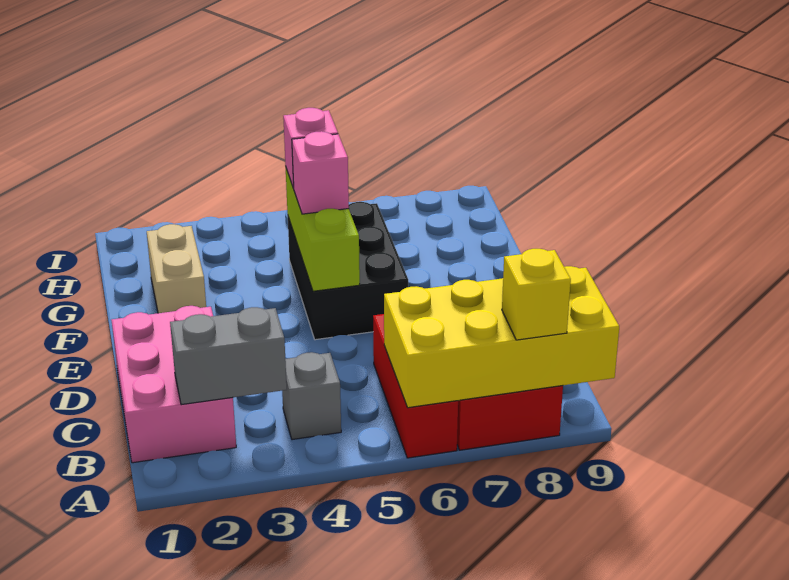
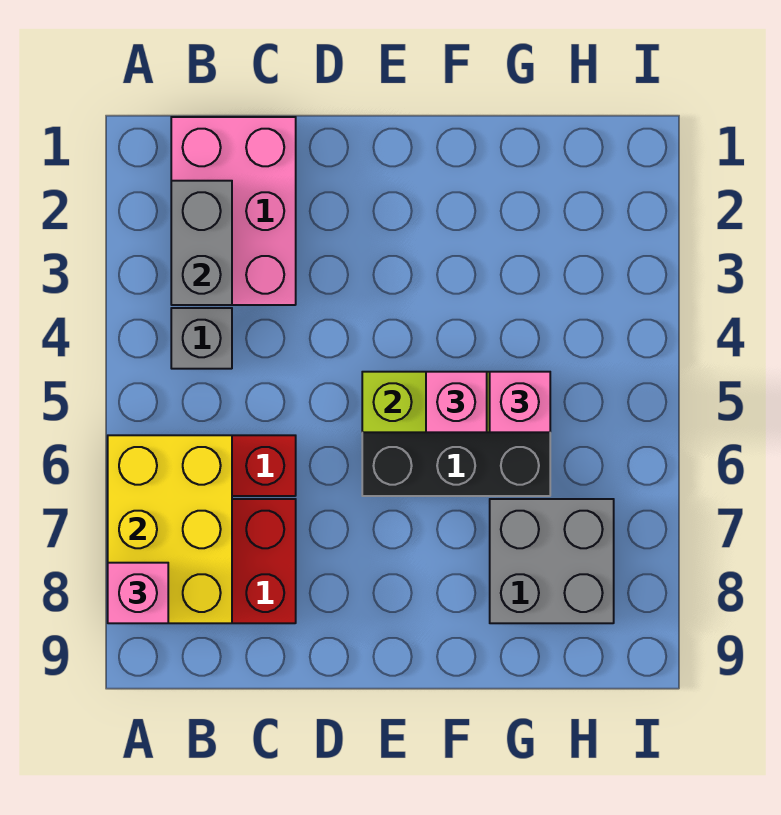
yellow brick A6:B9 level 2 -> yellow brick A6:B8 level 2
yellow brick A8 level 3 -> pink brick A8 level 3
pink brick B1:D2 level 1 -> pink brick B1:C3 level 1
tan brick F2:G2 level 1 -> none
none -> grey brick G7:H8 level 1

